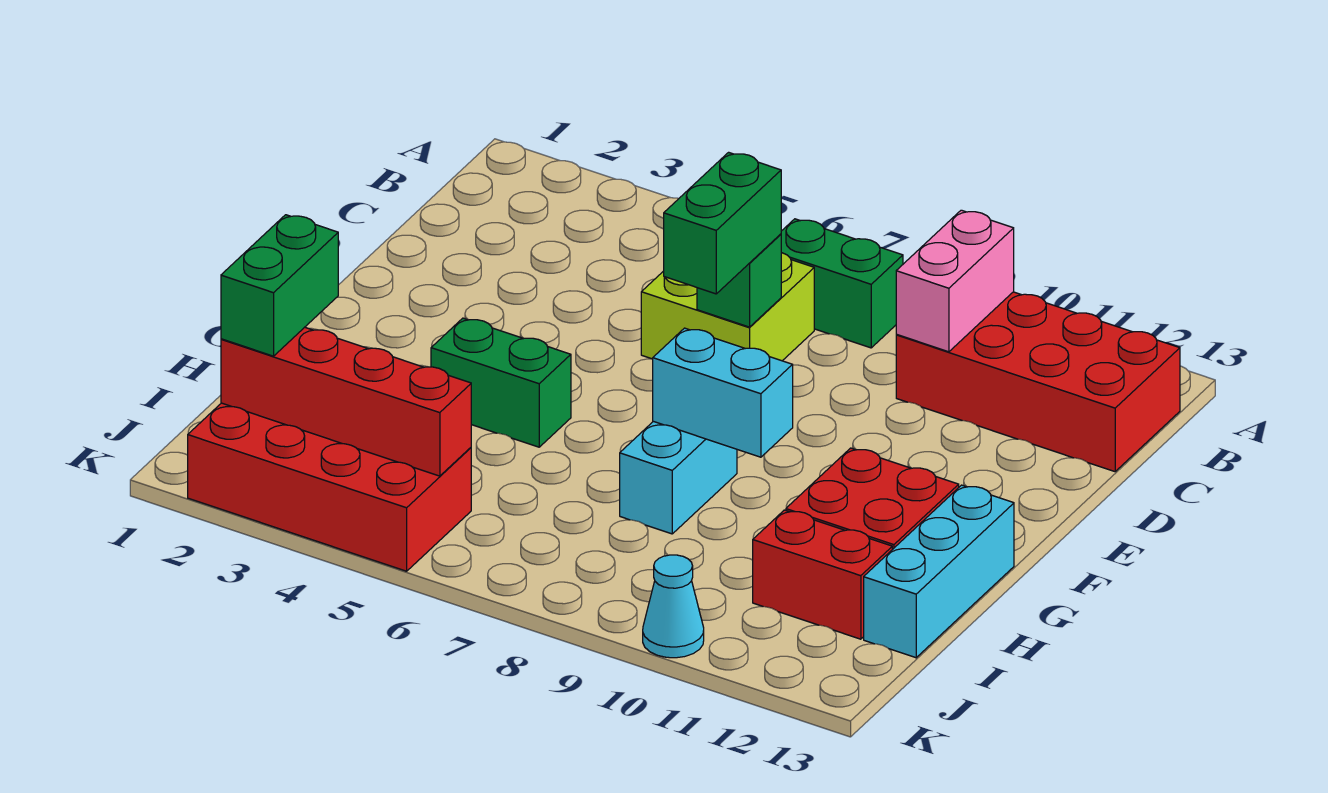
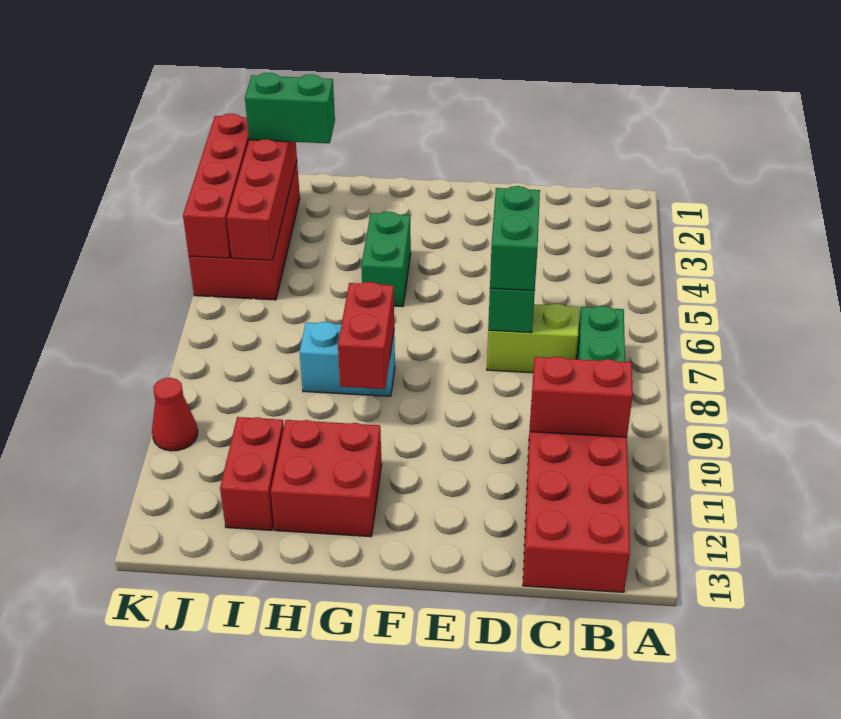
pink brick B10:C10 level 2 -> red brick B10:C10 level 2
lime brick C6:D7 level 1 -> lime brick C7:D7 level 1
green brick D7:E7 level 3 -> green brick D6:D7 level 3
cyan brick G8:G9 level 2 -> red brick G8:G9 level 2
cyan brick G13:I13 level 1 -> none
none -> red brick K2:K5 level 2
cyan cone K10 level 1 -> red cone K10 level 1

